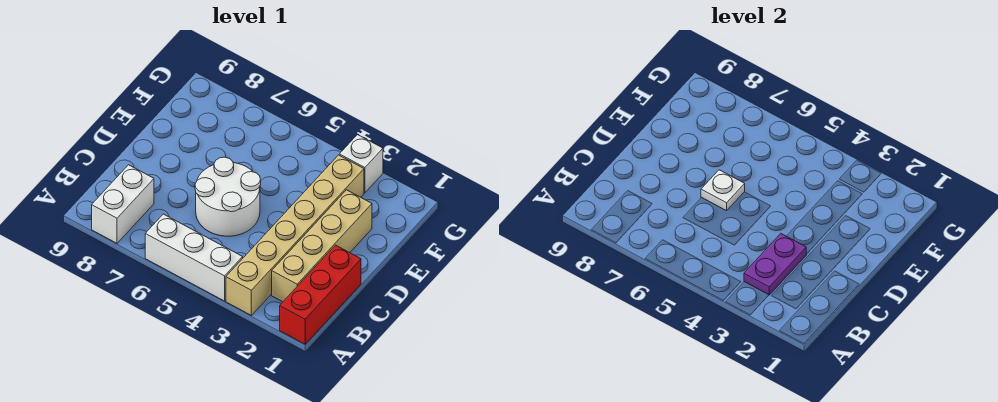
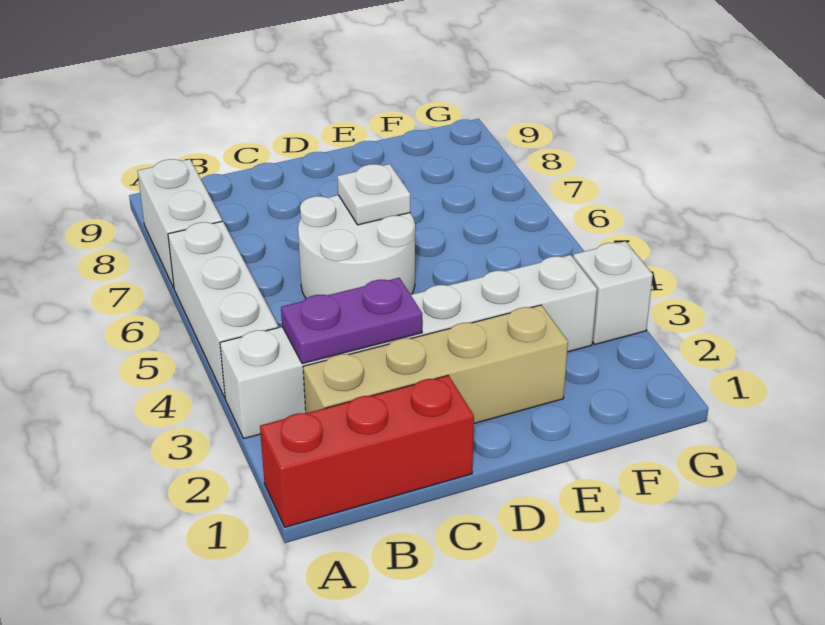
tan brick A3:F3 level 1 -> white brick A3:F3 level 1
white brick A8:B8 level 1 -> white brick A7:A8 level 1

